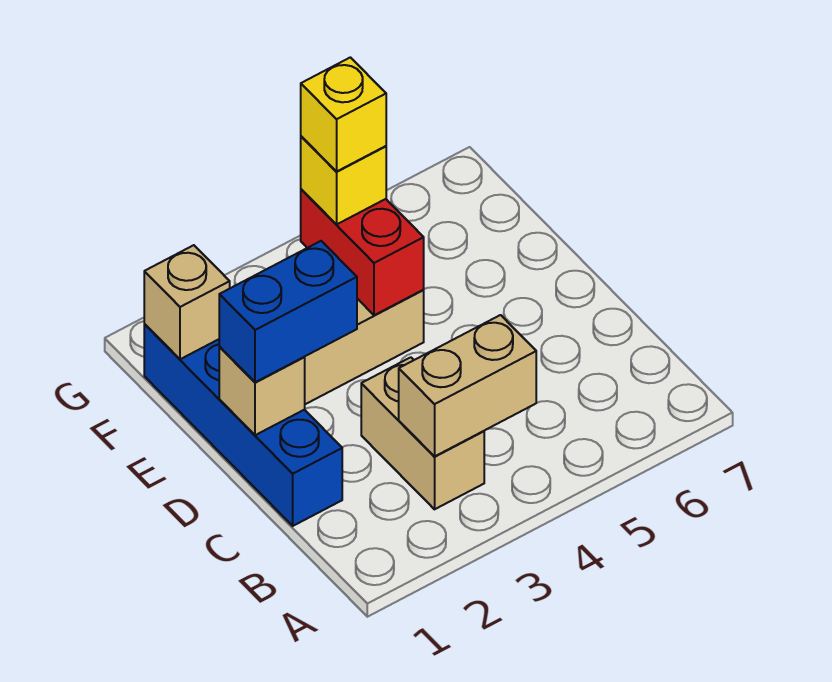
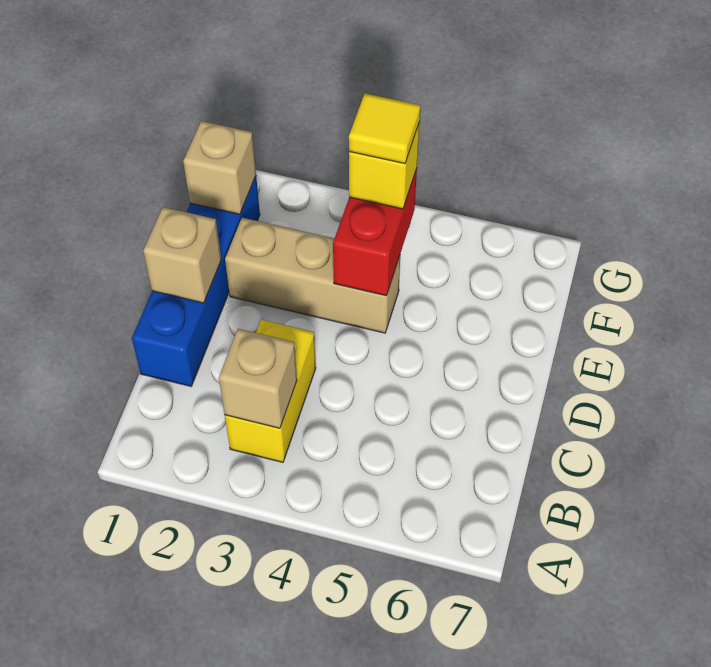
tan brick B3:C3 level 1 -> yellow brick B3:C3 level 1
tan brick B3:B4 level 2 -> tan brick B3 level 2
blue brick D1:D2 level 3 -> none
yellow brick F4 level 4 -> yellow tile F4 level 4

